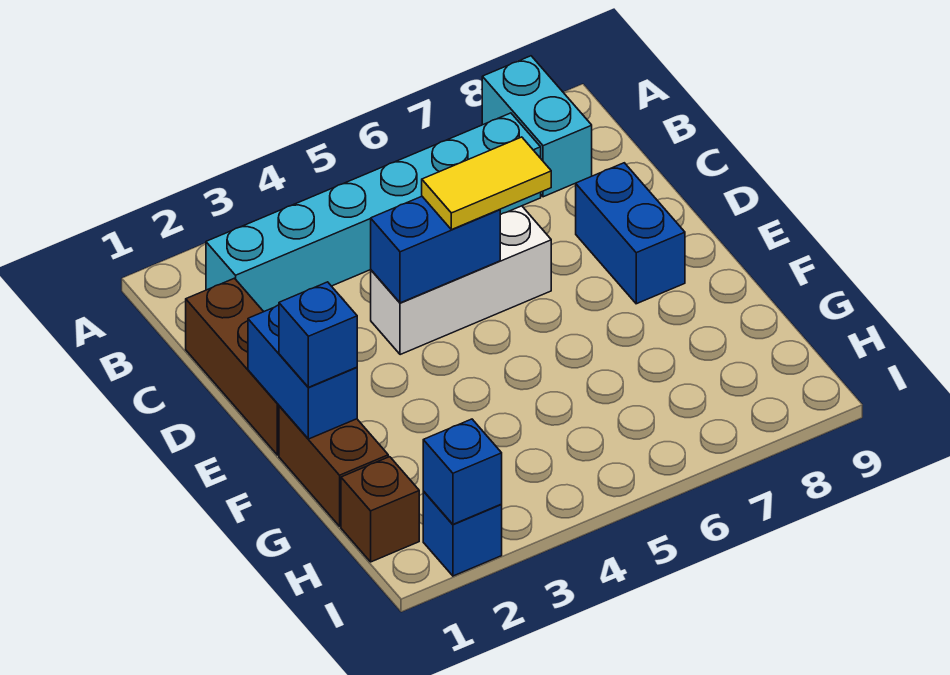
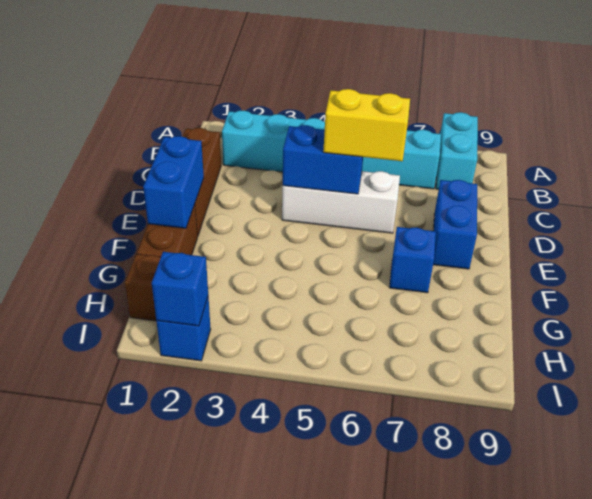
yellow tile D5:D6 level 3 -> yellow brick D5:D6 level 3
blue brick F1 level 3 -> blue brick F7 level 1

